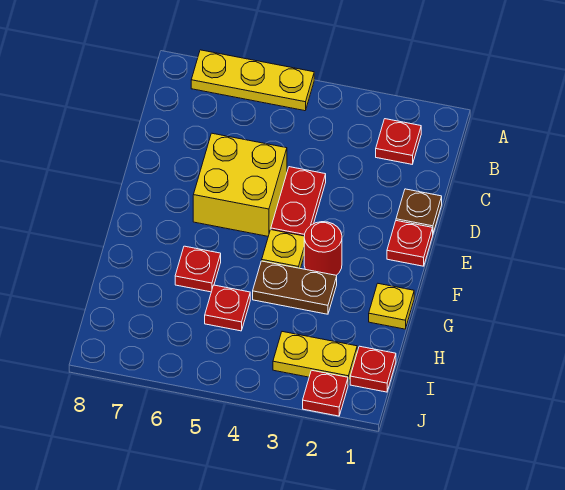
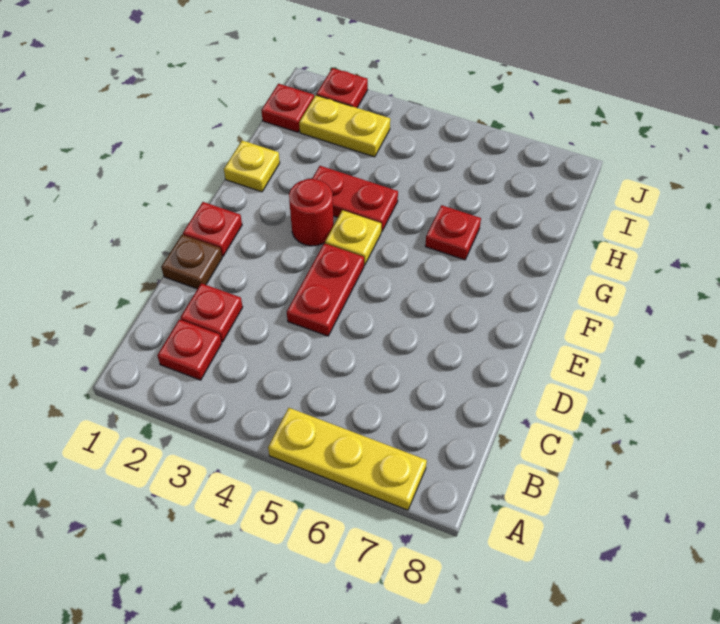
yellow brick D5:E6 level 1 -> none
brown plate G3:G4 level 1 -> red plate G3:G4 level 1
red plate H5 level 1 -> red plate C2 level 1

